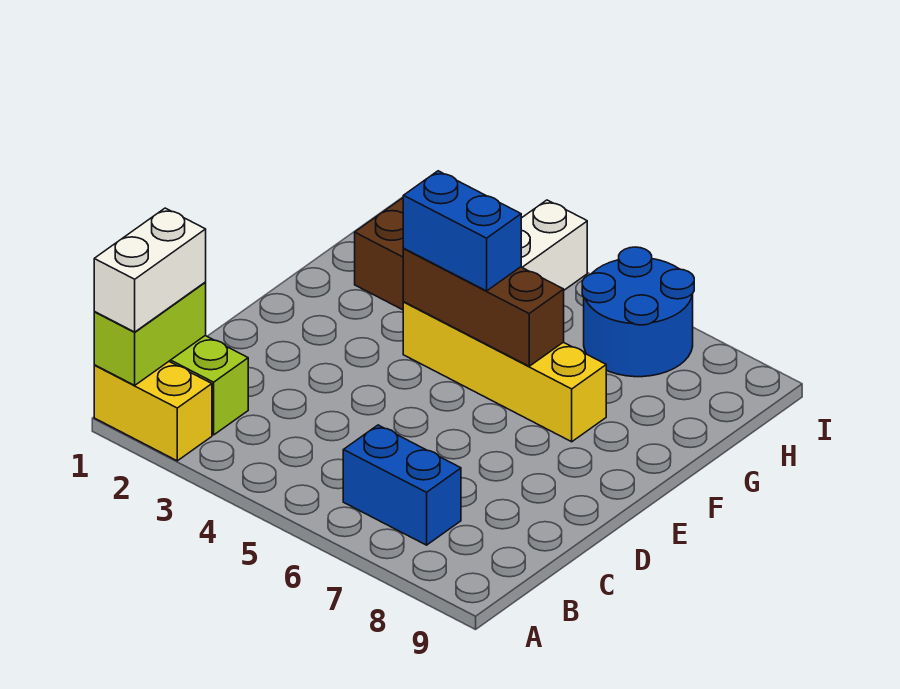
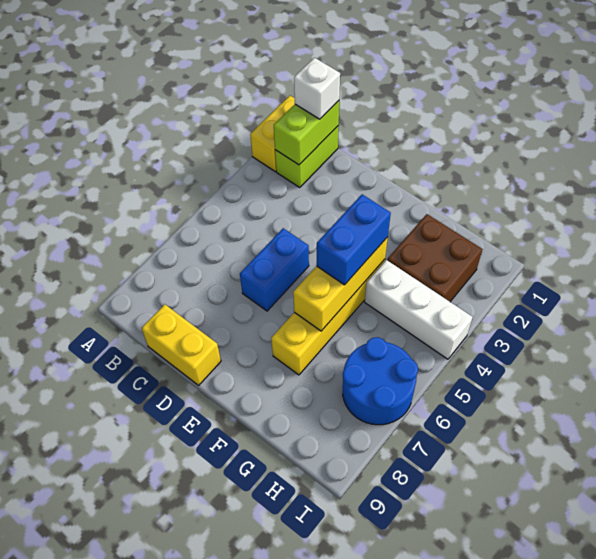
lime brick A1:B1 level 2 -> lime brick B1:B2 level 2
white brick A1:B1 level 3 -> white brick B1 level 3
blue brick B6:B7 level 1 -> blue brick D5:D6 level 1
none -> yellow brick C9:D9 level 1
brown brick F4:F6 level 2 -> yellow brick F4:F6 level 2

